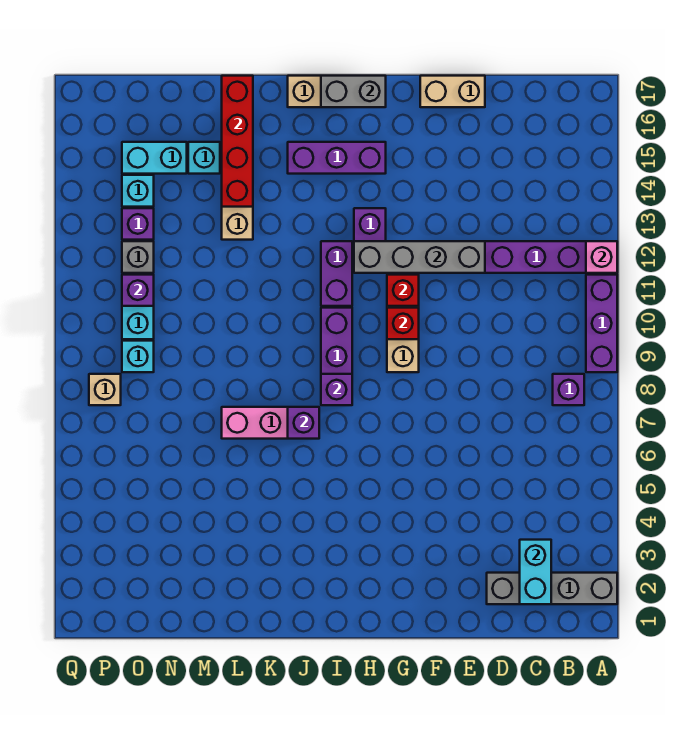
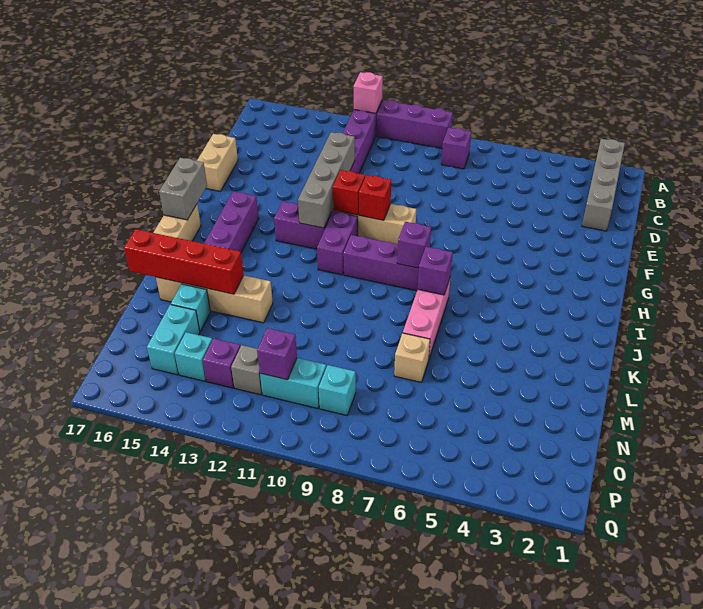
cyan brick C2:C3 level 2 -> none
purple brick I11:I12 level 1 -> purple brick H11:I11 level 1
tan brick P8 level 1 -> tan brick M7 level 1

